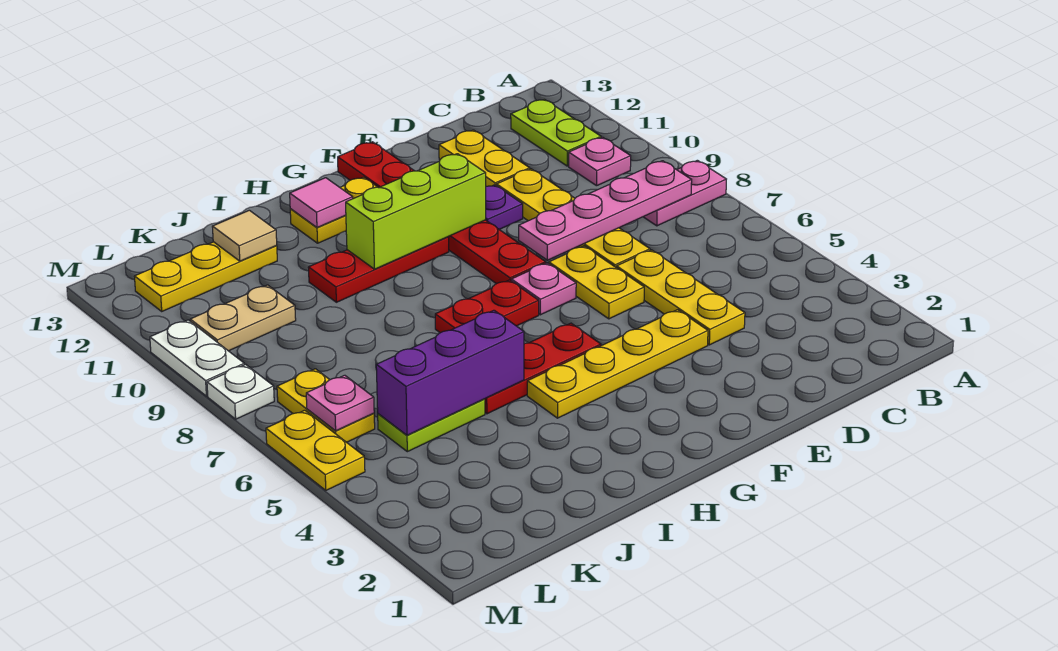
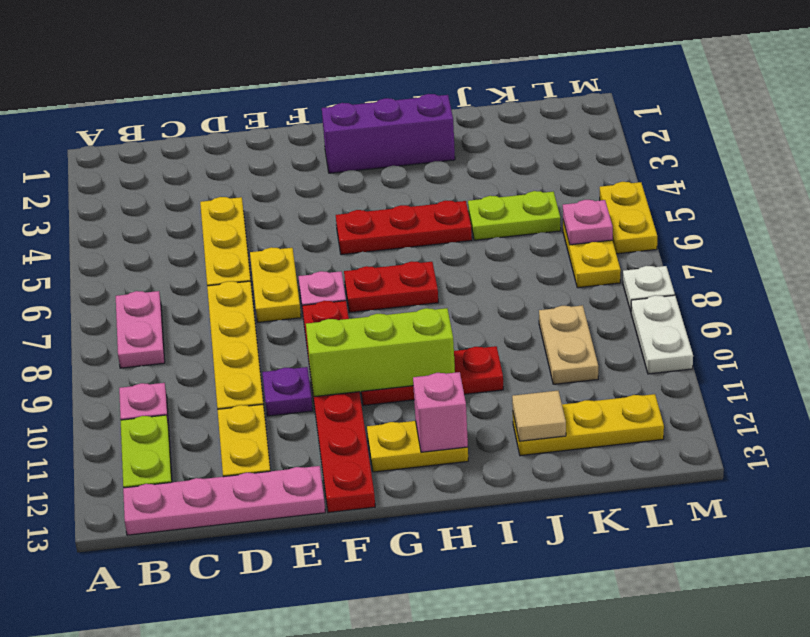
pink plate A8:B8 level 1 -> pink plate B7:B8 level 1
pink plate B8:E8 level 2 -> pink plate B13:E13 level 1
yellow plate E4:H4 level 1 -> none
pink tile H12 level 2 -> pink brick H12 level 2
purple brick I5:K5 level 2 -> purple brick G2:I2 level 1
tan plate K10:L10 level 1 -> tan plate K9:K10 level 1

